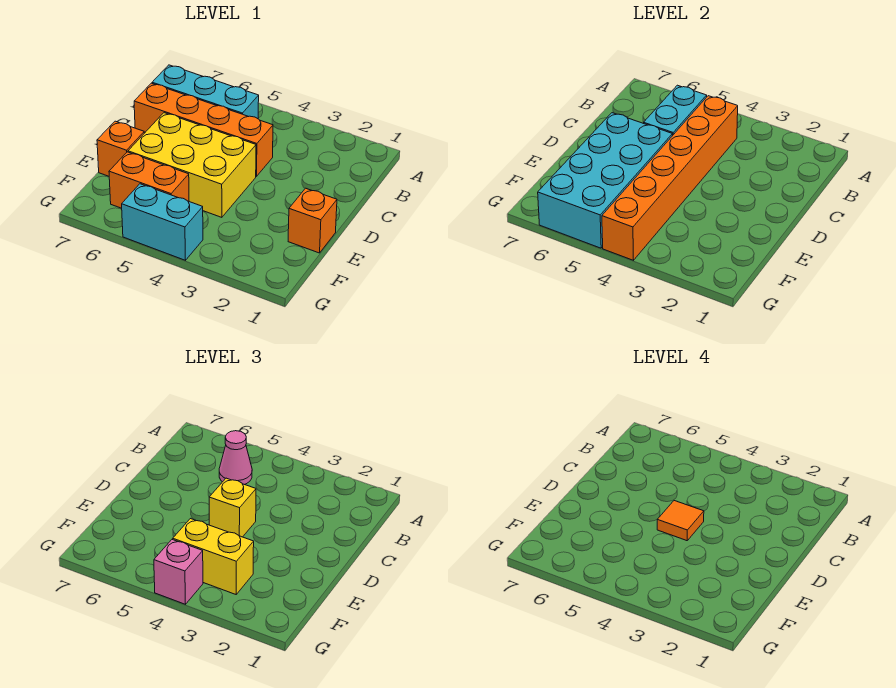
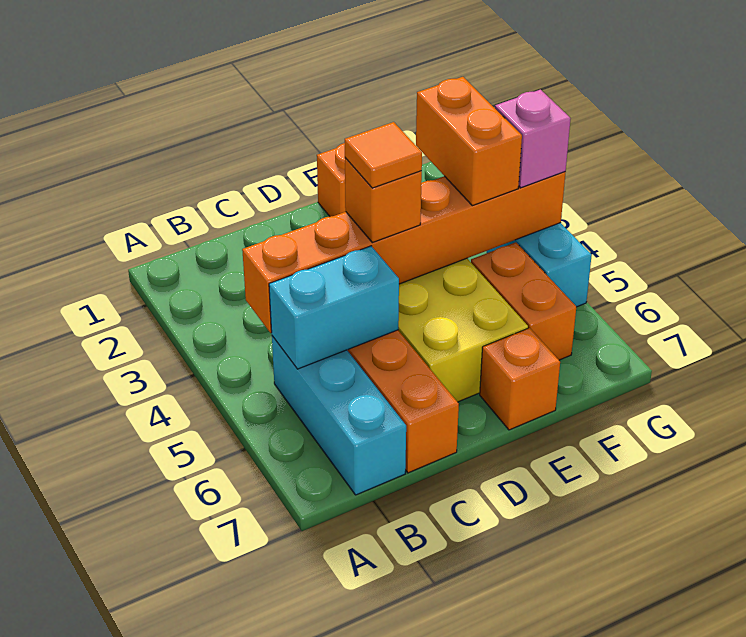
pink cone B5 level 3 -> none
yellow brick D4 level 3 -> orange brick D4 level 3
cyan brick D5:G6 level 2 -> none
yellow brick F3:F4 level 3 -> orange brick F3:F4 level 3

